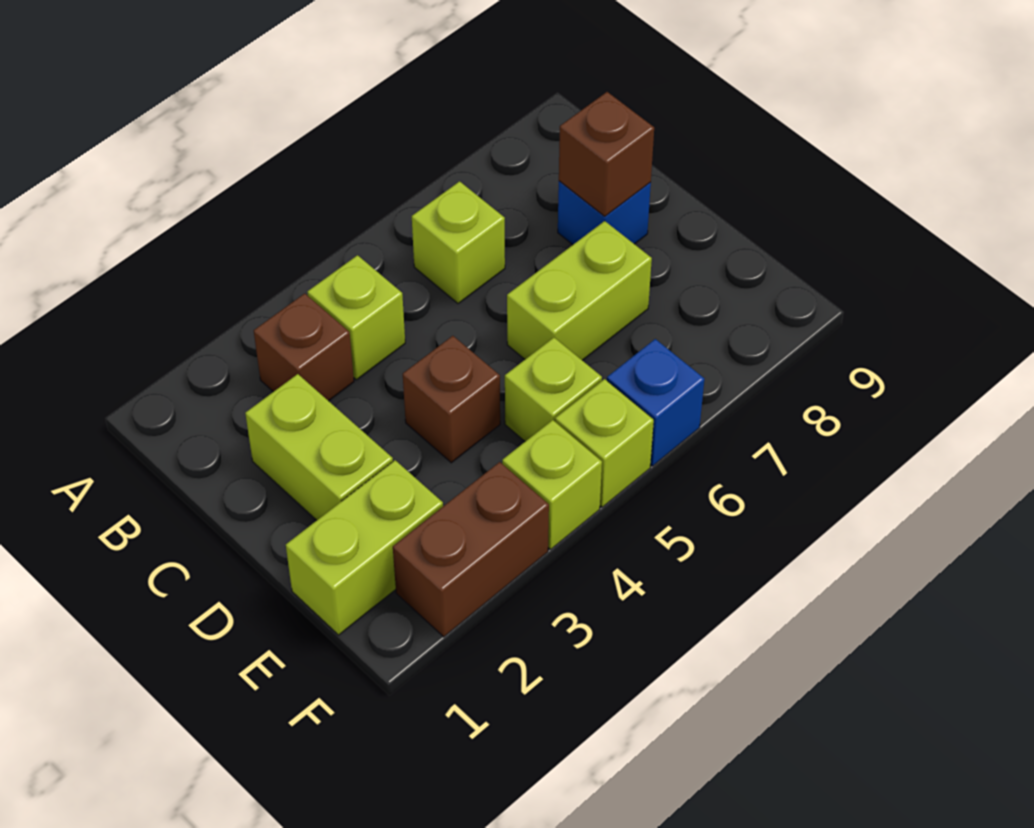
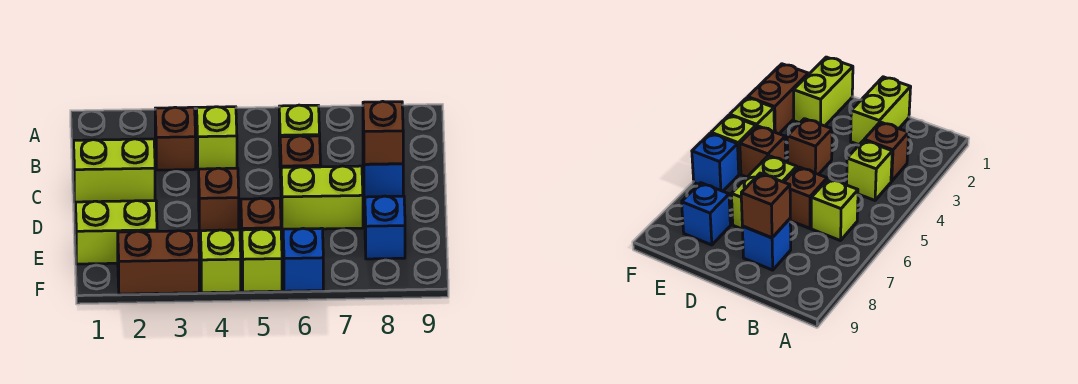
lime brick C2:D2 level 1 -> lime brick C1:C2 level 1
none -> brown brick C6 level 1
lime brick E5 level 1 -> brown brick E5 level 1
none -> blue brick E8 level 1

